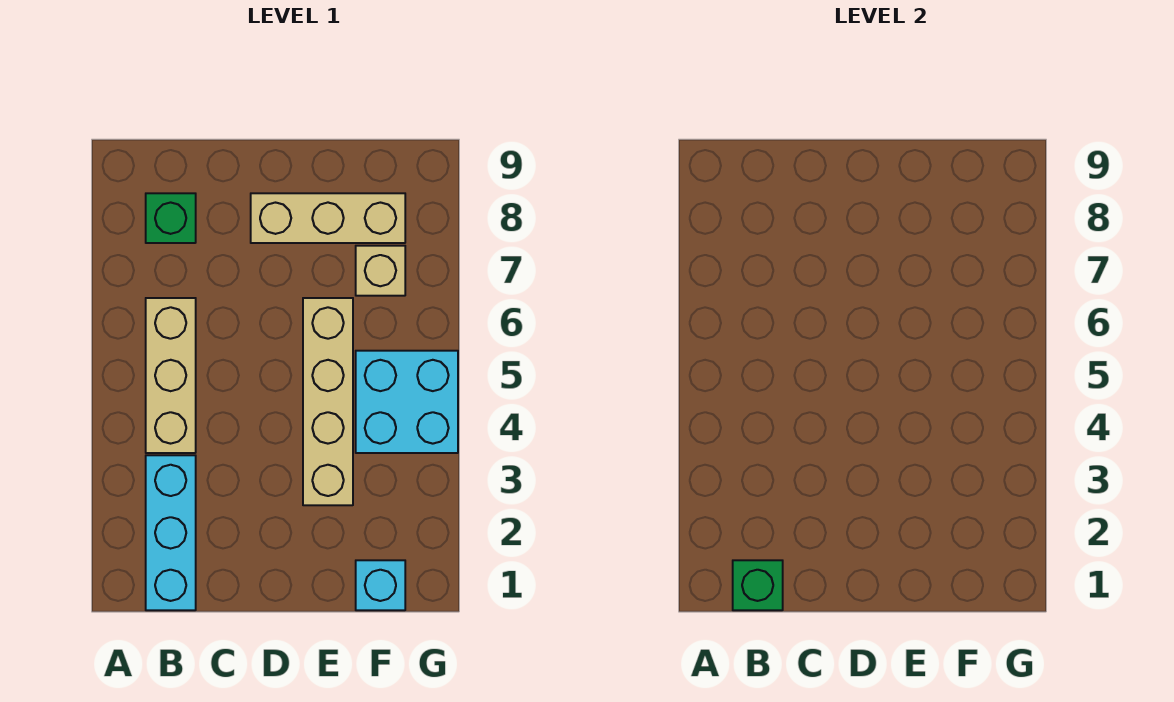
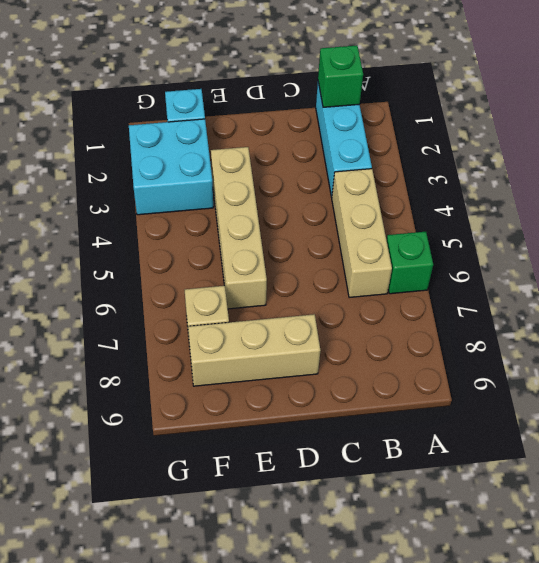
green brick B8 level 1 -> green brick A6 level 1
cyan brick F4:G5 level 1 -> cyan brick F2:G3 level 1

